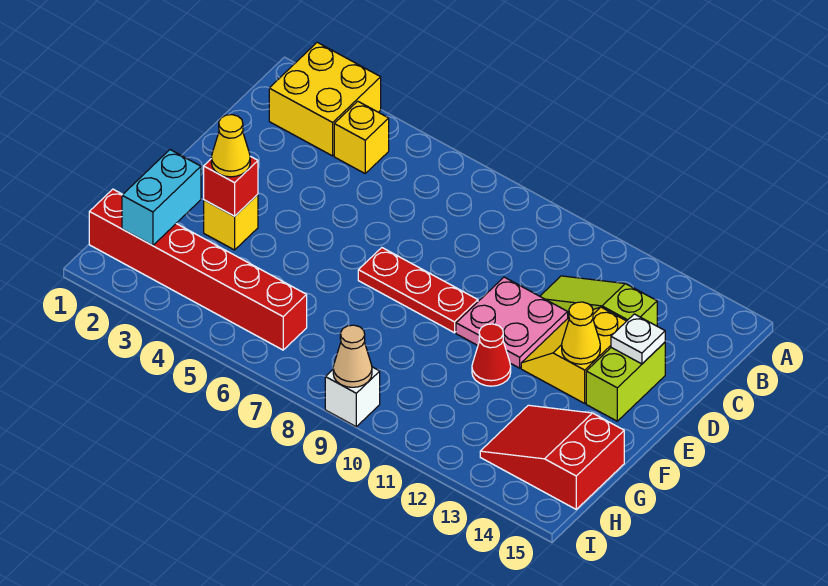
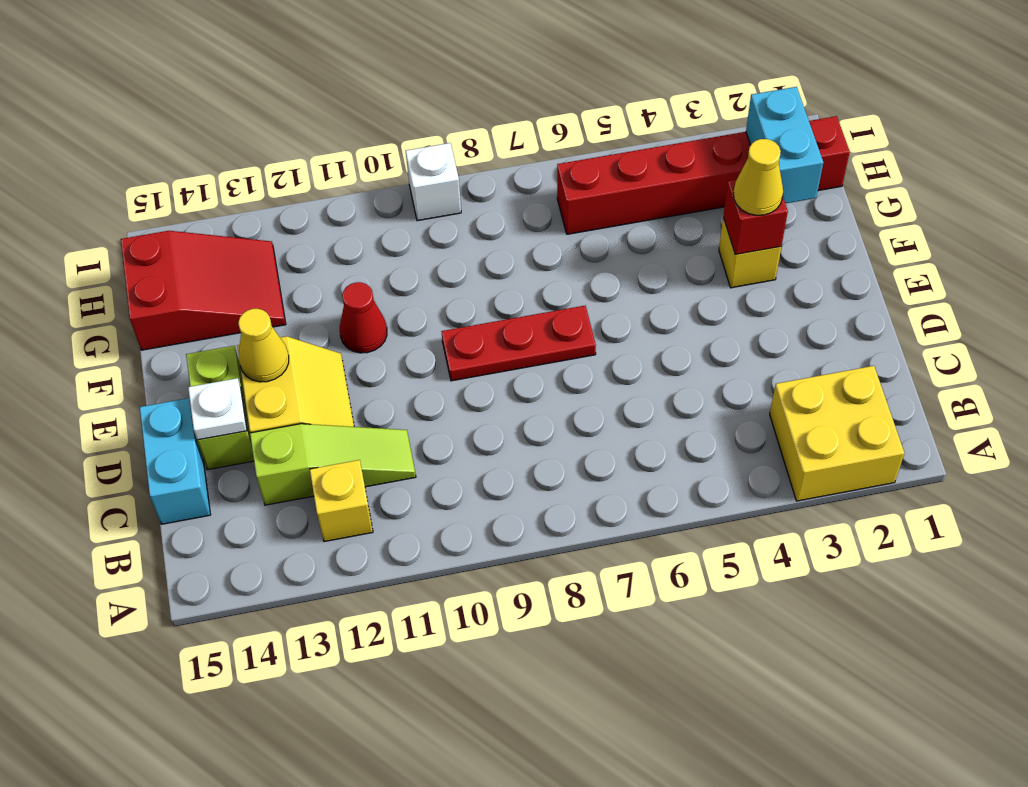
yellow brick B4 level 1 -> yellow brick B12 level 1
none -> cyan brick C15:D15 level 1
pink plate D10:E11 level 1 -> none
tan cone I9 level 2 -> none

